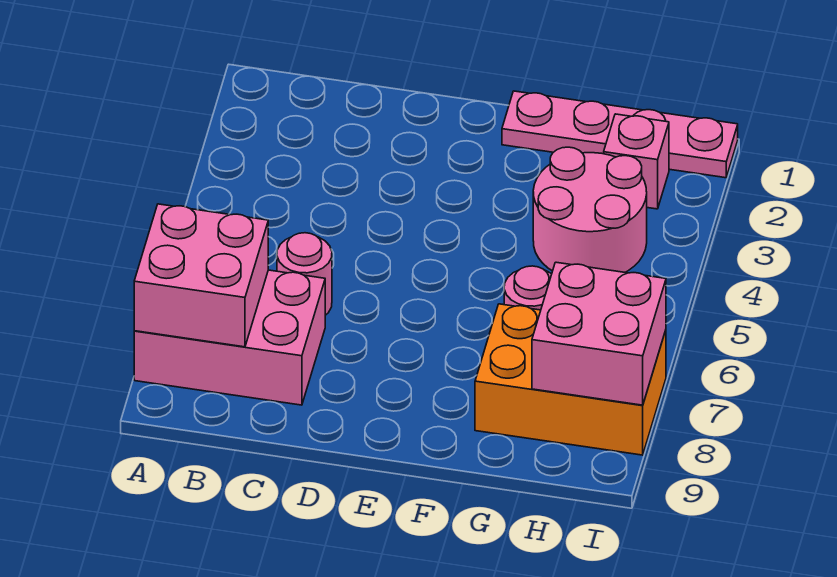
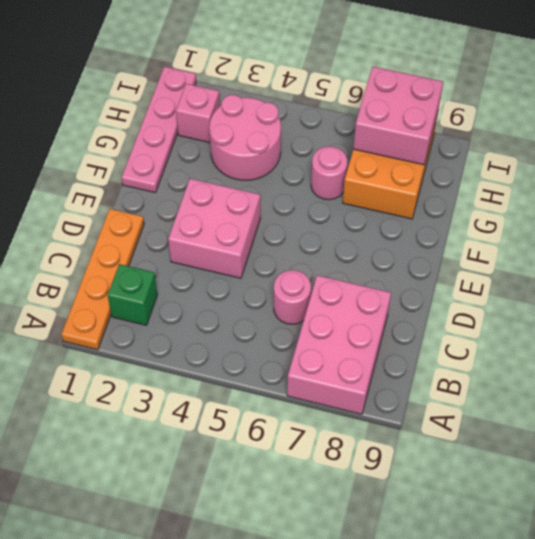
none -> orange plate A1:D1 level 1
pink brick A7:B8 level 2 -> pink brick D3:E4 level 1
none -> green brick B2 level 1

